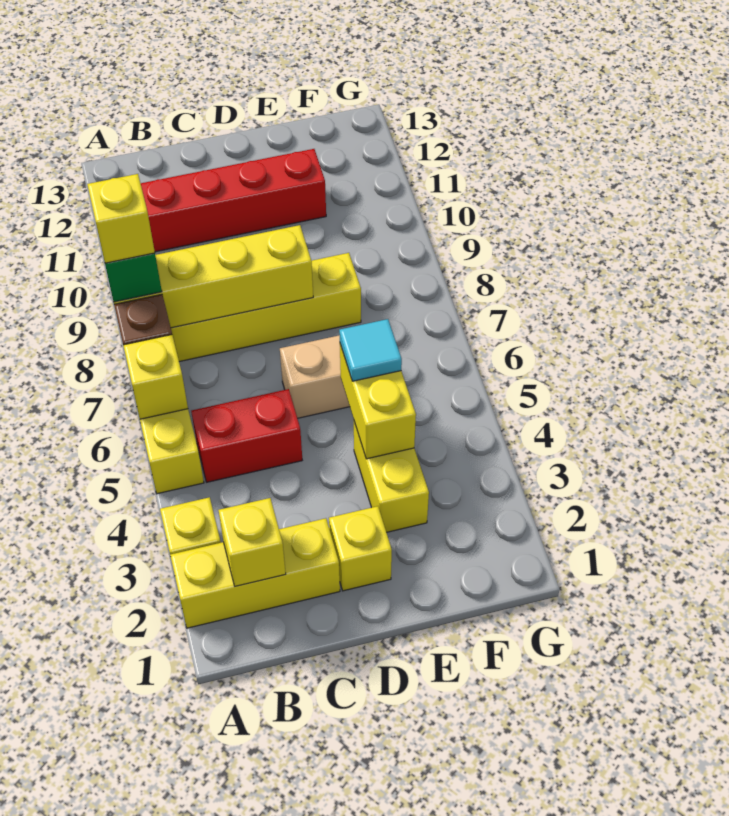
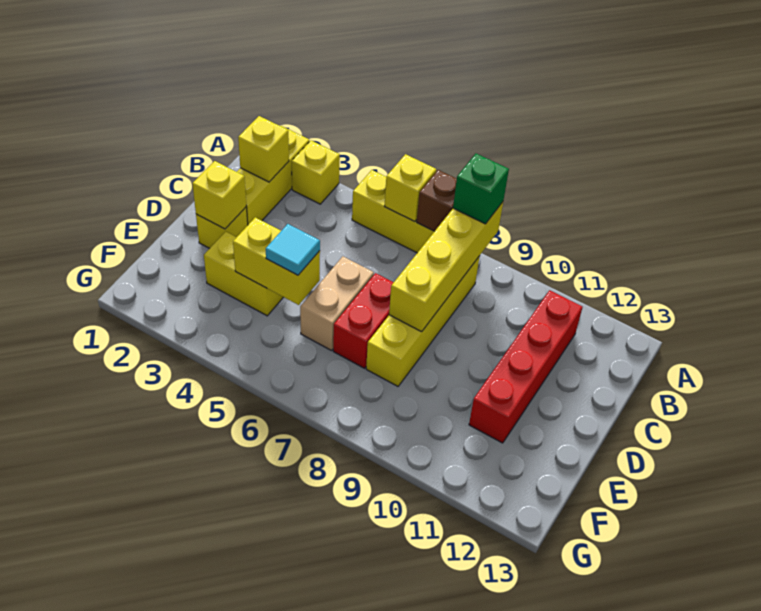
yellow brick A8 level 4 -> yellow brick D2 level 2
red brick B5:C5 level 1 -> red brick D7:E7 level 1

